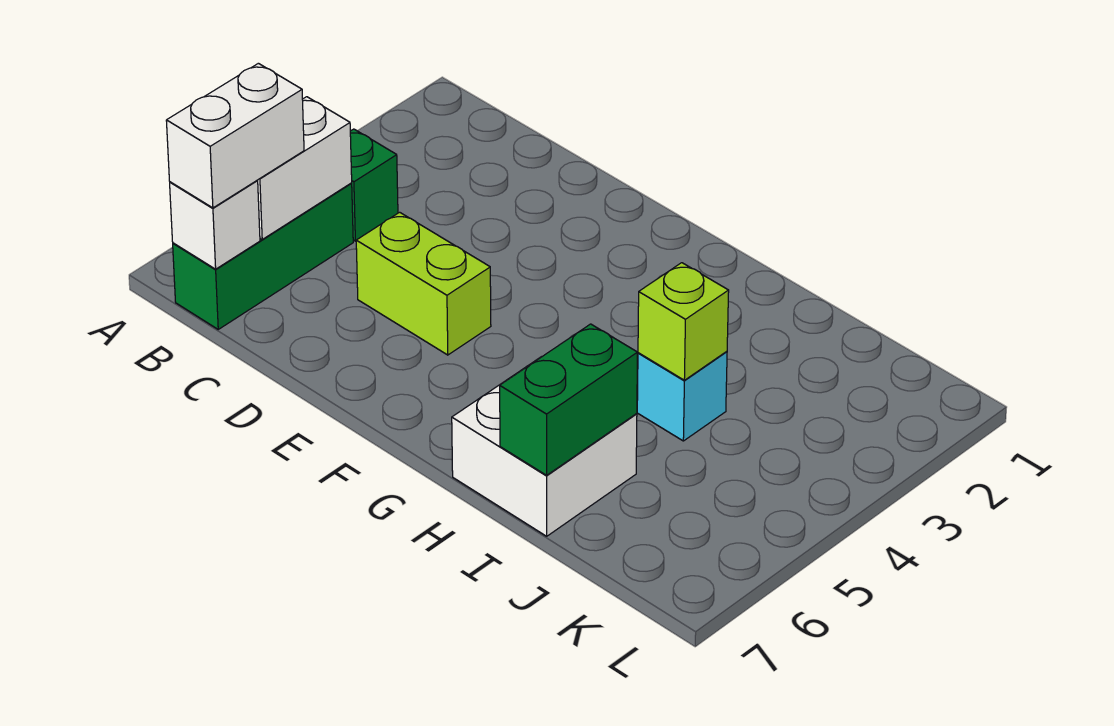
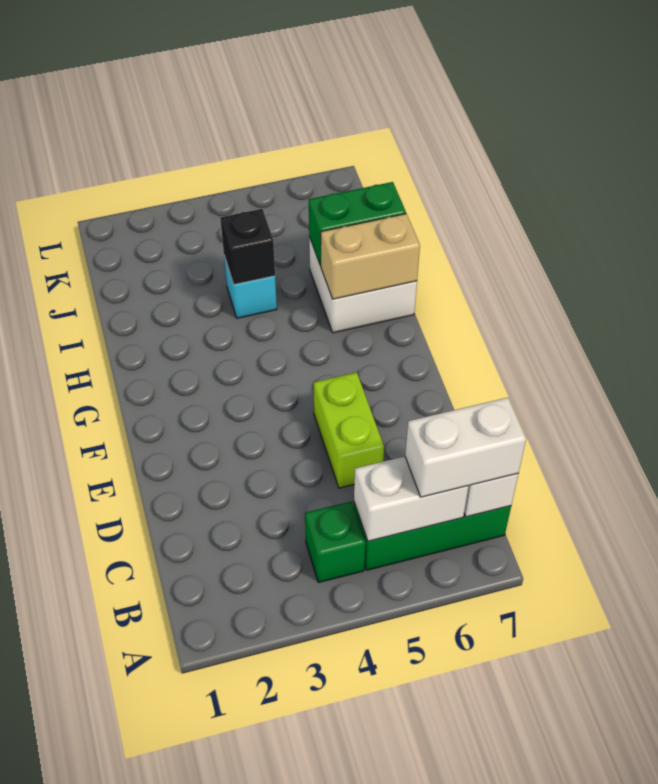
none -> tan brick H6:H7 level 2
lime brick I4 level 2 -> black brick I4 level 2

